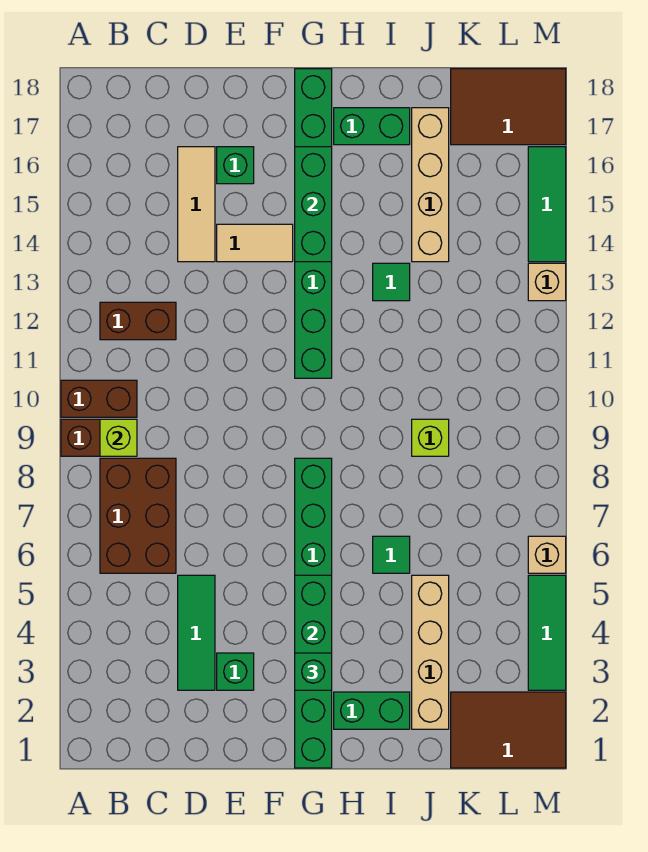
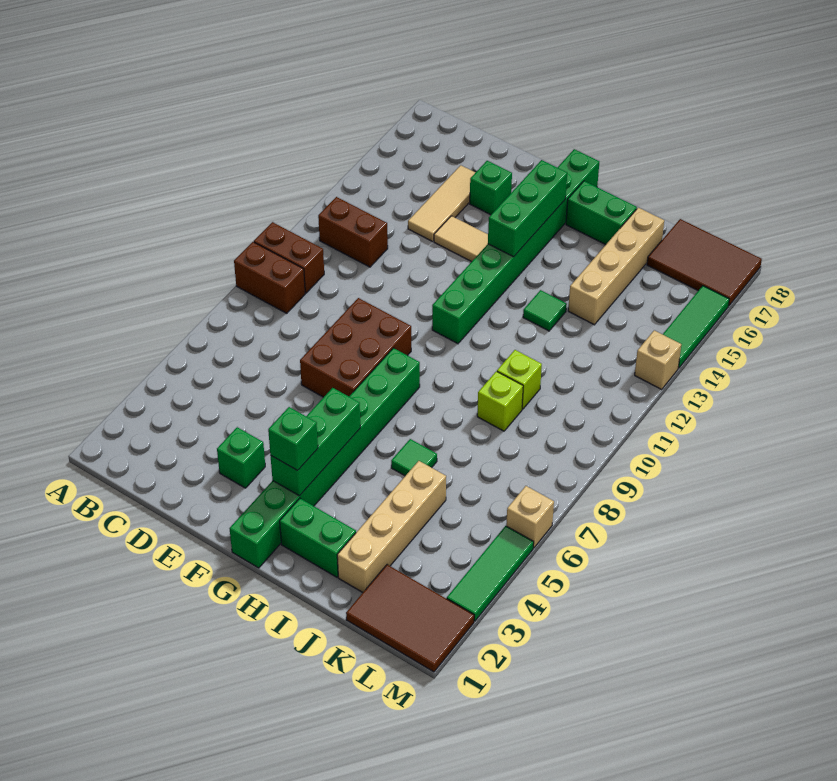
brown brick B6:C8 level 1 -> brown brick E7:F9 level 1
lime brick B9 level 2 -> lime brick J10 level 1
green tile D3:D5 level 1 -> none

